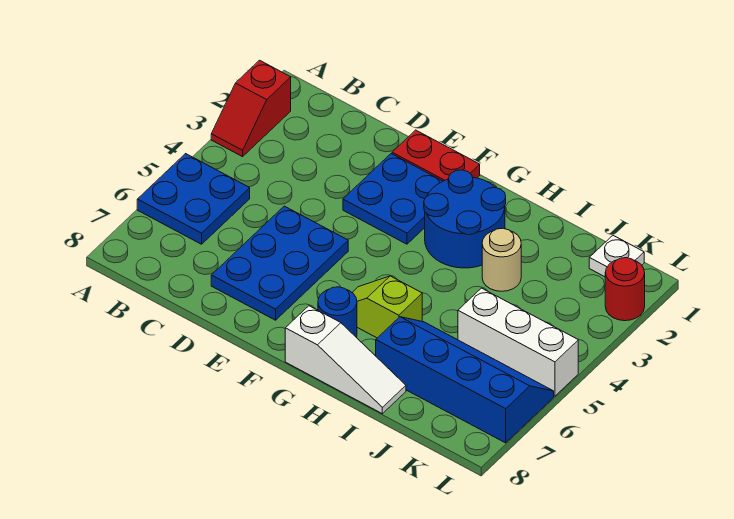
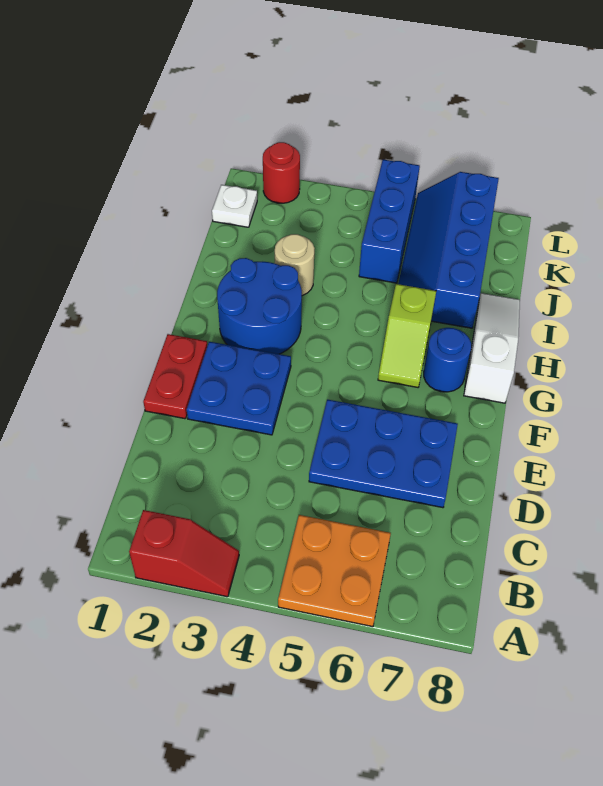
blue plate A5:B6 level 1 -> orange plate A5:B6 level 1
white brick J5:L5 level 1 -> blue brick J5:L5 level 1

